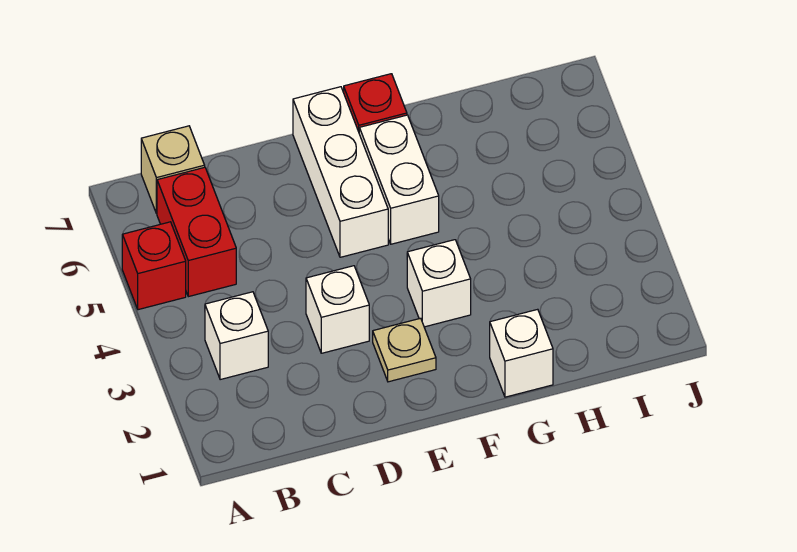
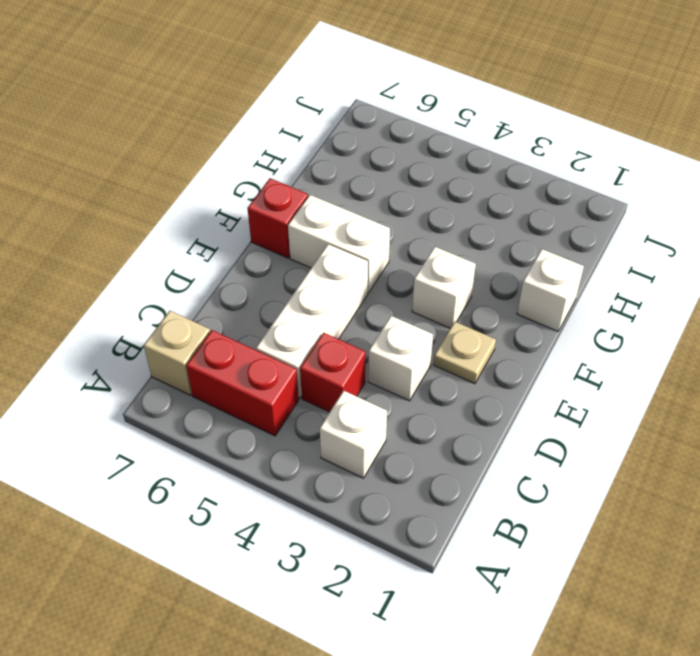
red brick A5 level 1 -> red brick C4 level 1
white brick E5:E7 level 1 -> white brick C5:E5 level 1

